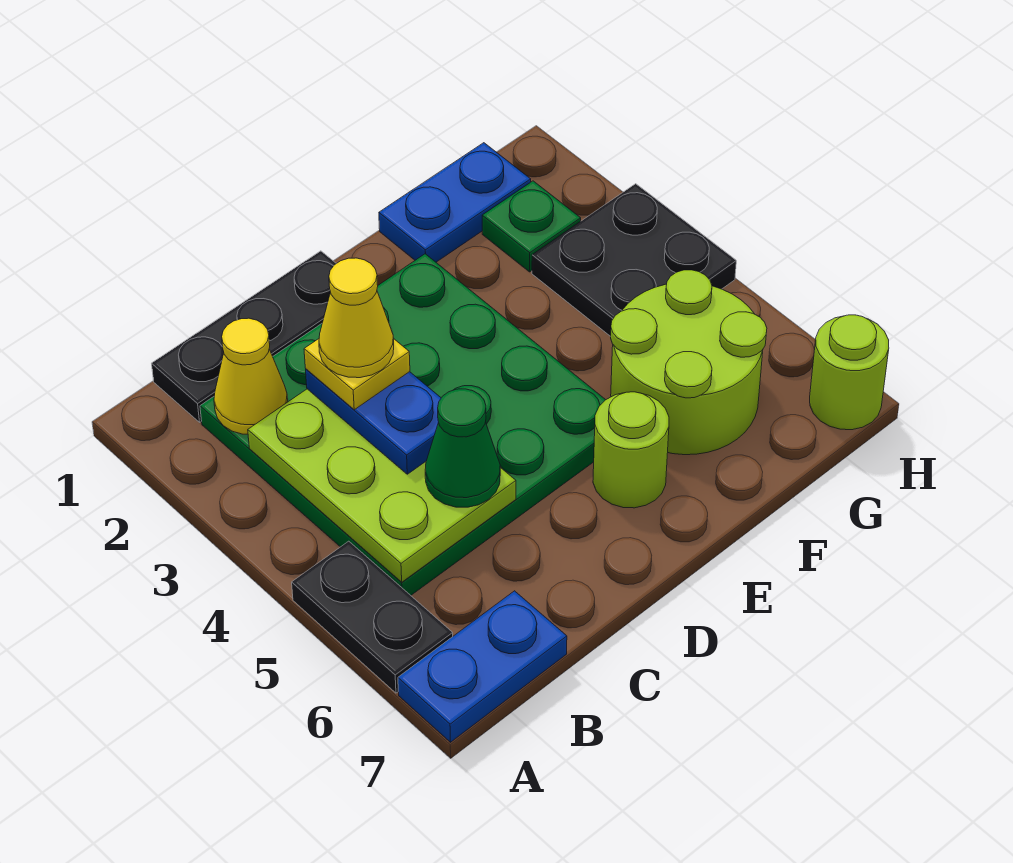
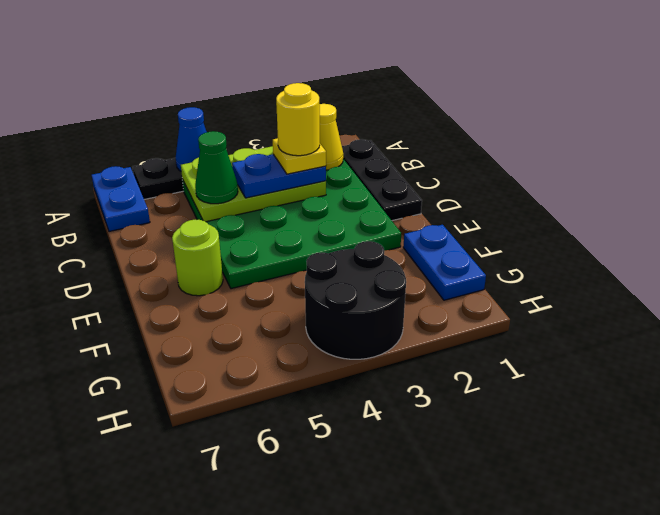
none -> blue cone A5 level 2
yellow cone C3 level 5 -> yellow round brick C3 level 5
lime round brick F5:G6 level 1 -> none
green plate G2 level 1 -> none
black plate G3:H4 level 1 -> black round brick G3:H4 level 1
lime round brick H7 level 1 -> none

